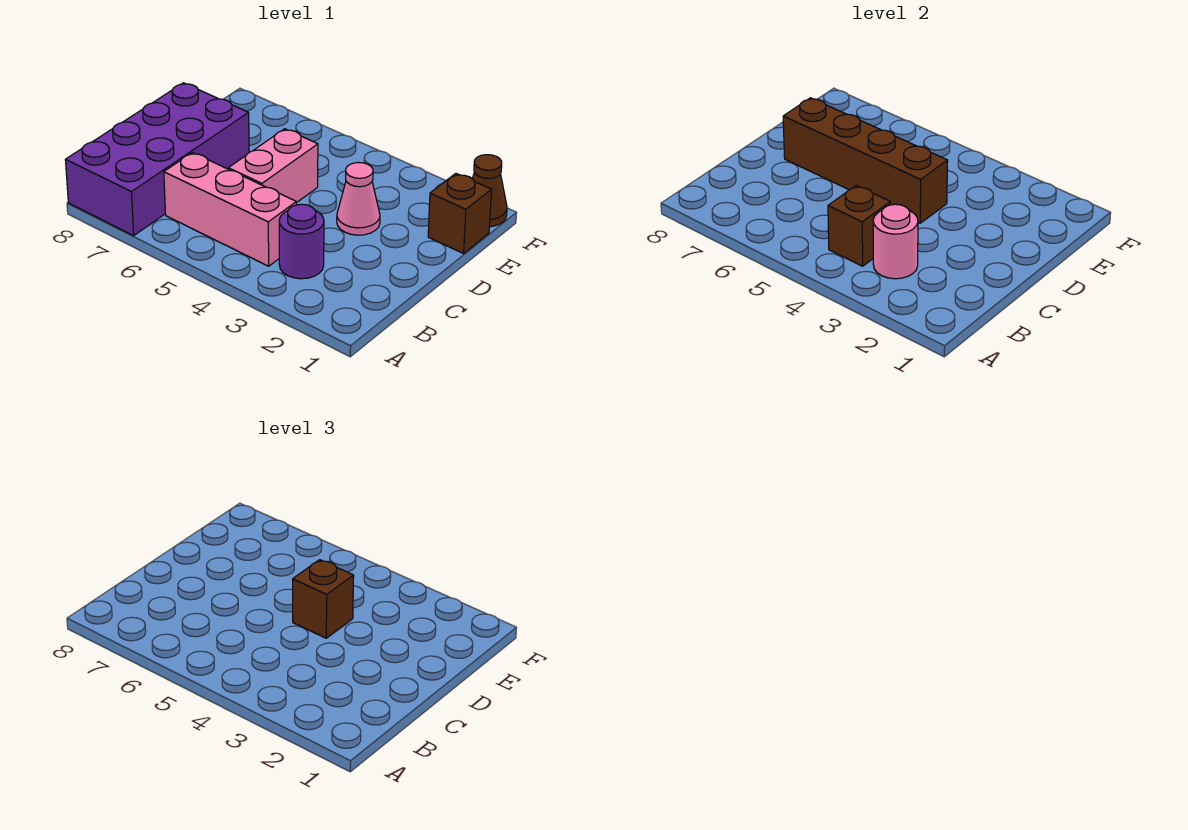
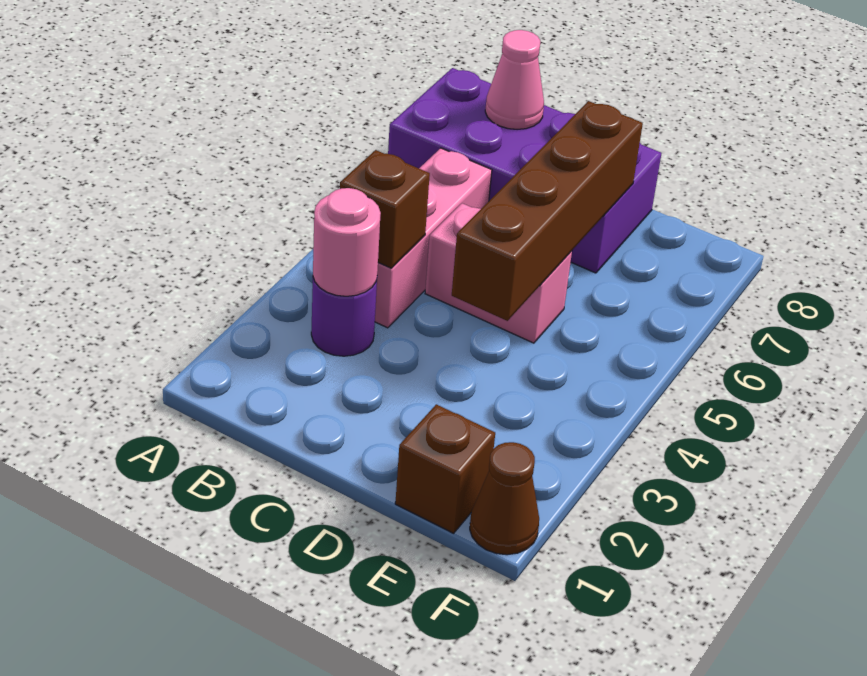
pink cone D3 level 1 -> pink cone B8 level 2
brown brick D4 level 3 -> none

